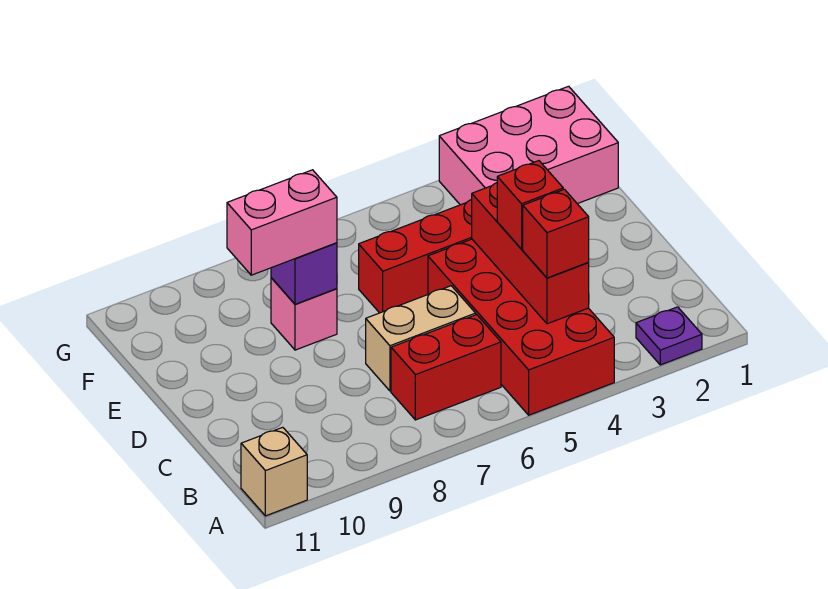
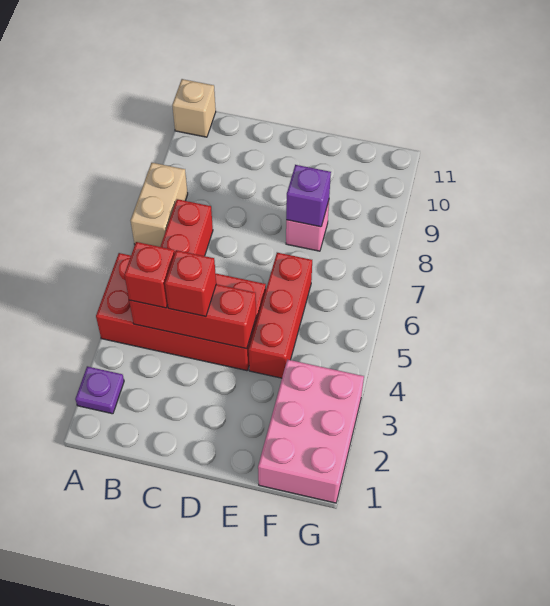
tan brick C6:C7 level 1 -> tan brick A7:A8 level 1
pink brick E8:E9 level 3 -> none

